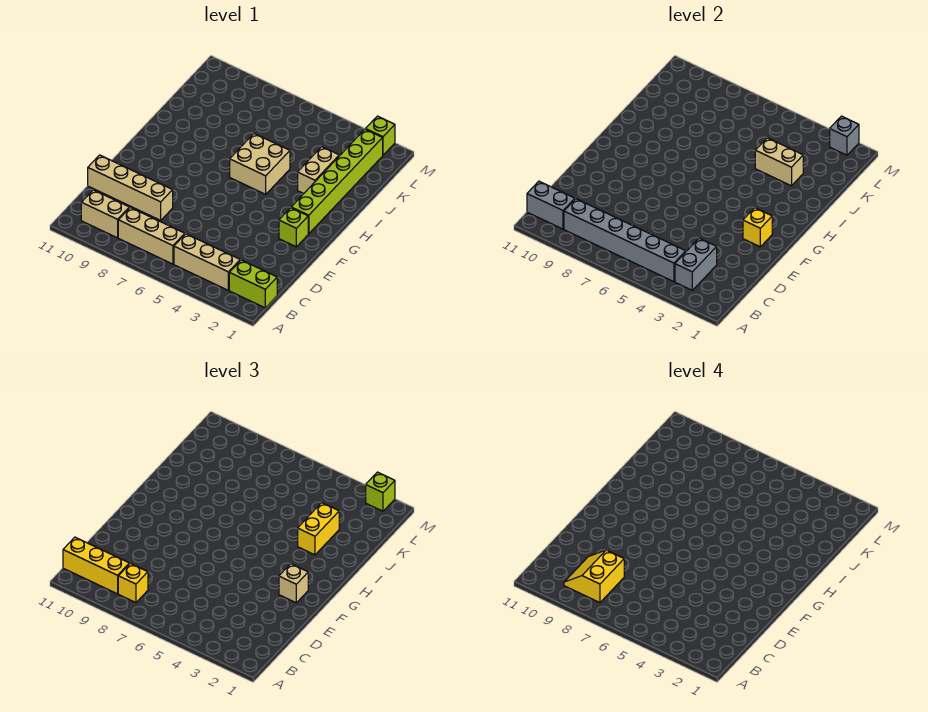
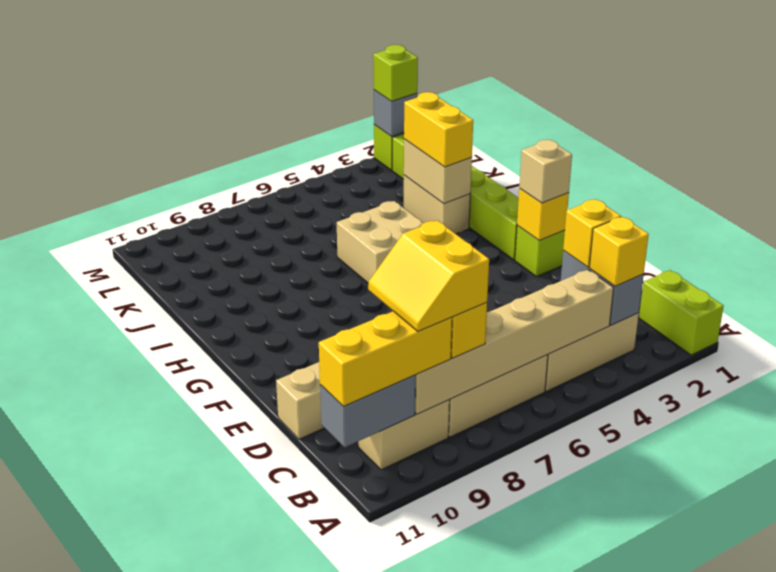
lime brick B1:B2 level 1 -> lime brick A1:B1 level 1
none -> yellow brick B3 level 3
grey brick B4:B9 level 2 -> tan brick B4:B9 level 2
none -> yellow brick C3 level 3
tan brick J3:J4 level 2 -> tan brick I3:J3 level 2

